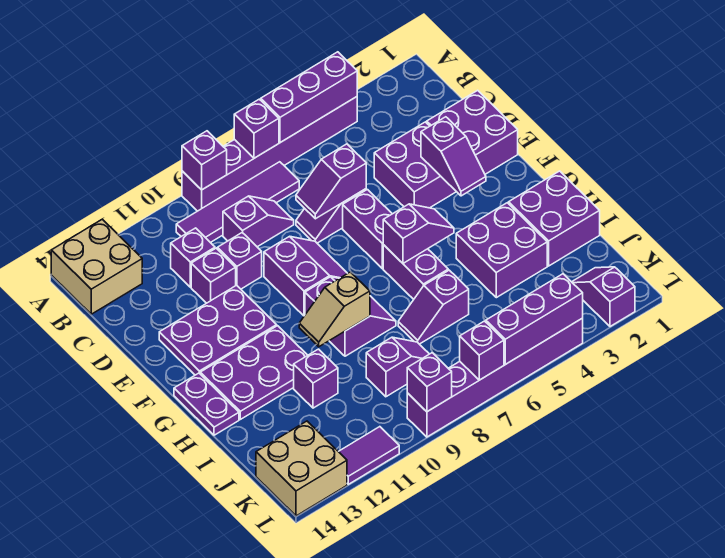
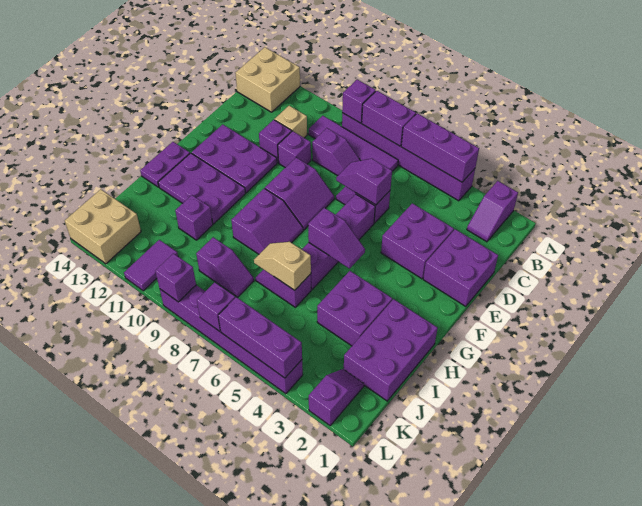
purple brick A7 level 2 -> purple brick A7:A8 level 2
purple brick C11 level 1 -> tan brick C11 level 1
purple slope E3:F3 level 2 top E -> purple slope A2:B2 level 1 top A
purple brick H1:I2 level 1 -> purple brick H1:J2 level 1
tan slope H9:H10 level 2 top 9 -> tan slope I6:I7 level 2 top 6
purple tile L11:L12 level 1 -> purple tile K11:L11 level 1

